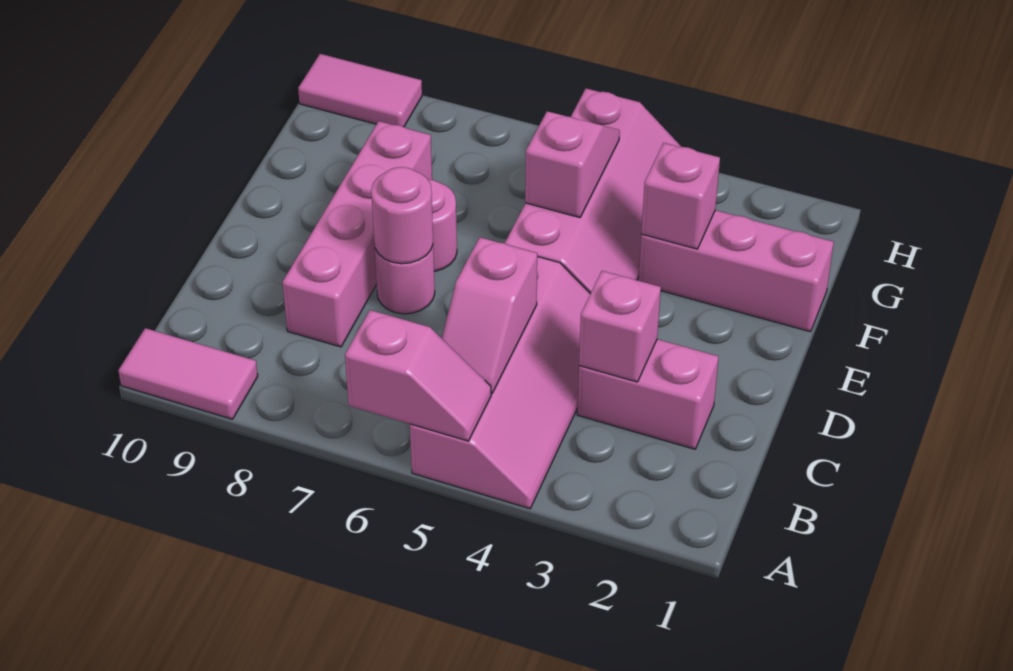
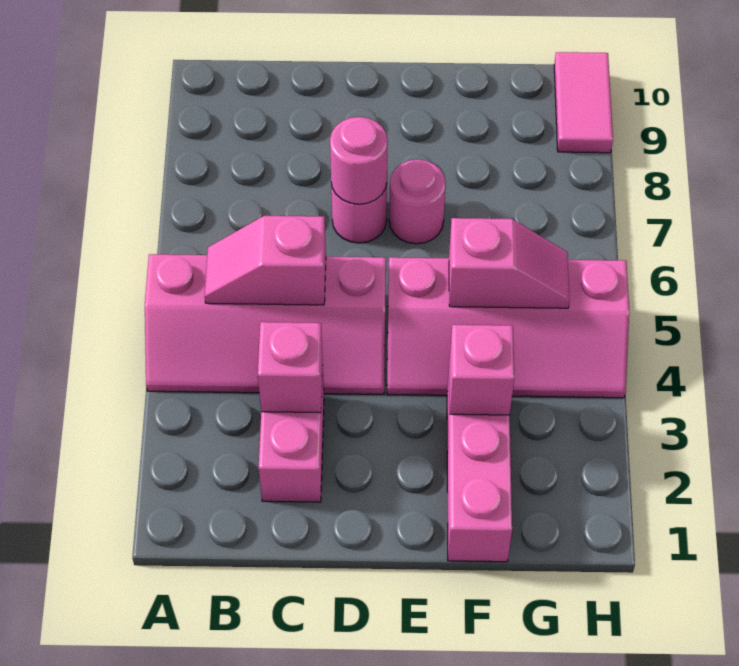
pink slope A5:A6 level 2 top 6 -> none
pink tile A9:A10 level 1 -> none
pink brick C8:F8 level 1 -> none

